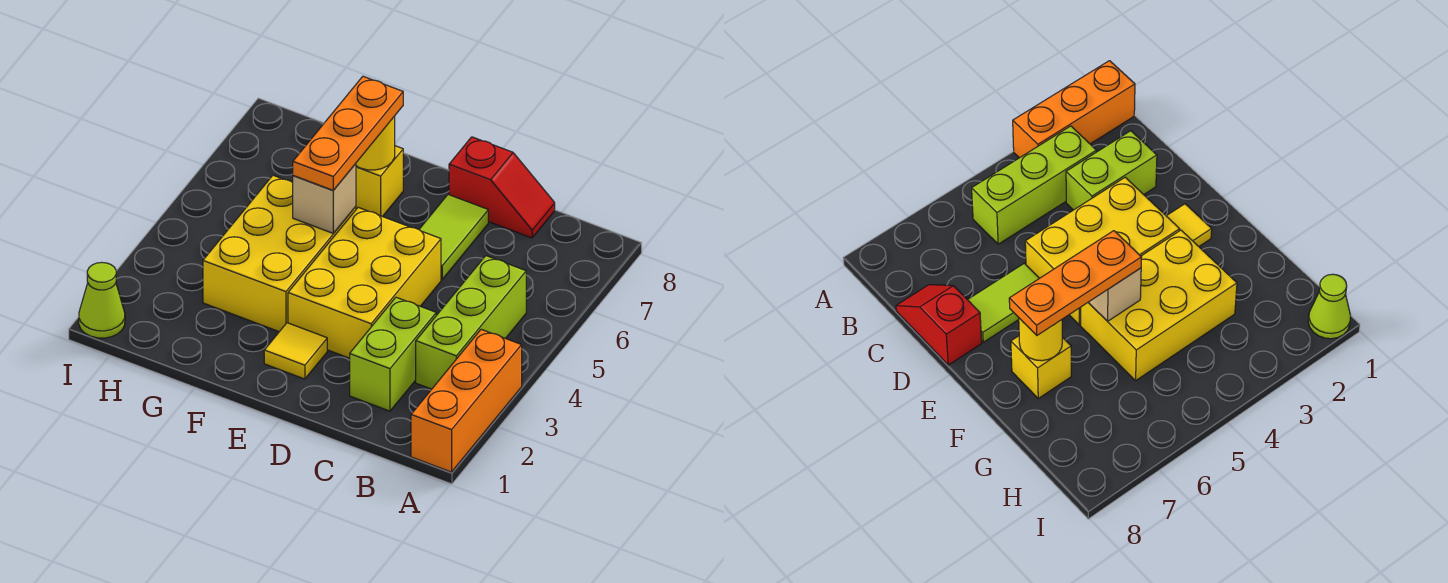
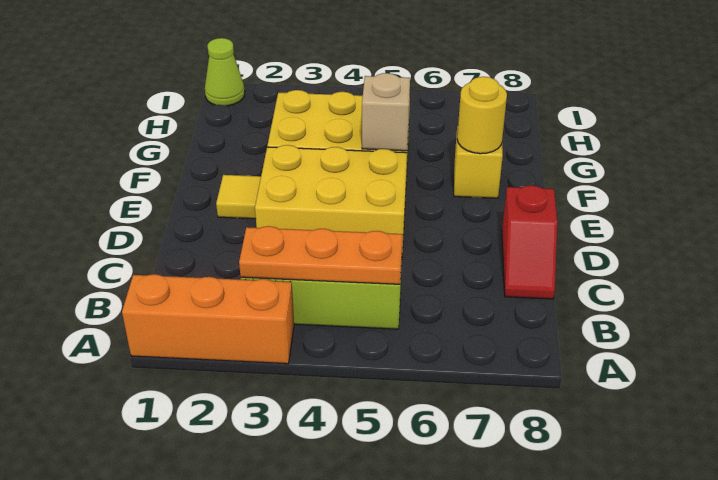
lime brick C2:C3 level 1 -> none
lime tile D6:D7 level 1 -> none
orange plate F5:F7 level 3 -> orange plate B3:B5 level 2

